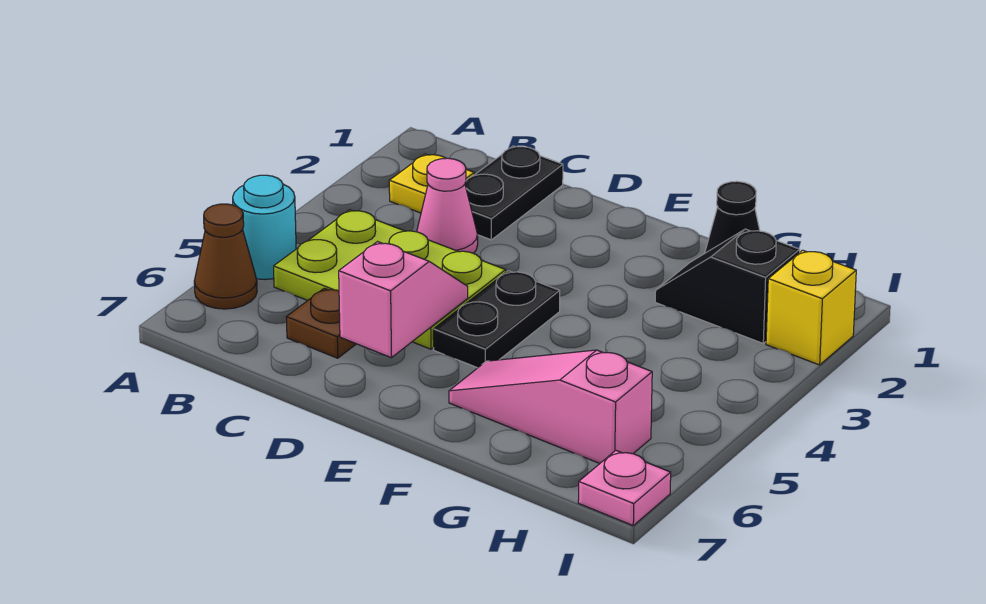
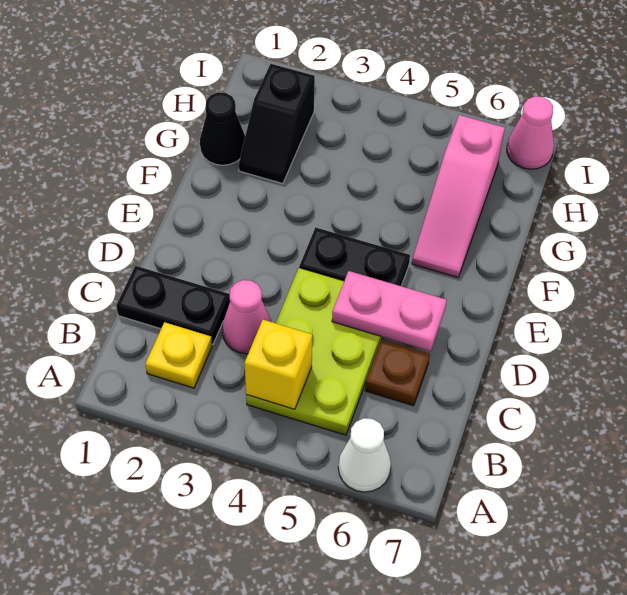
cyan round brick A5 level 1 -> none
brown cone A6 level 1 -> white cone A6 level 1
pink slope D5:D6 level 2 top 6 -> pink plate D5:D6 level 2
yellow brick I2 level 1 -> yellow brick B4 level 2
pink plate I7 level 1 -> pink cone I7 level 1

